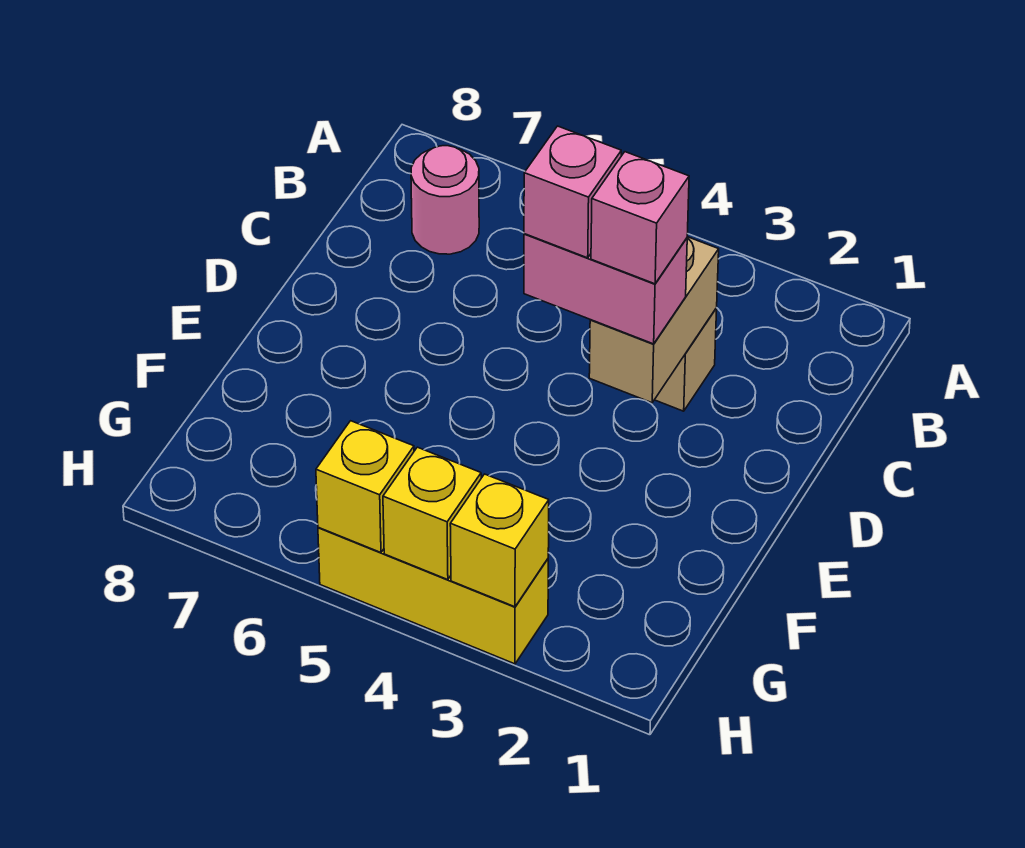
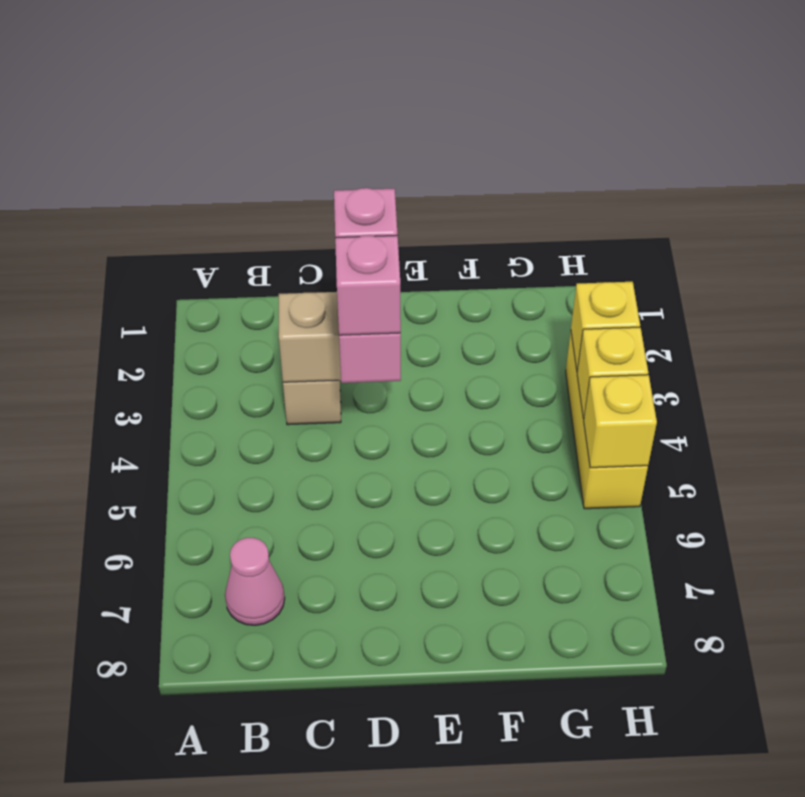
pink round brick B7 level 1 -> pink cone B7 level 1

